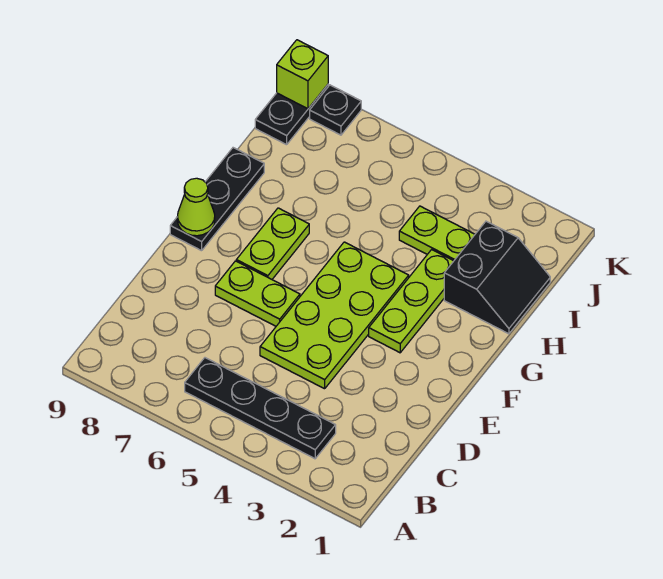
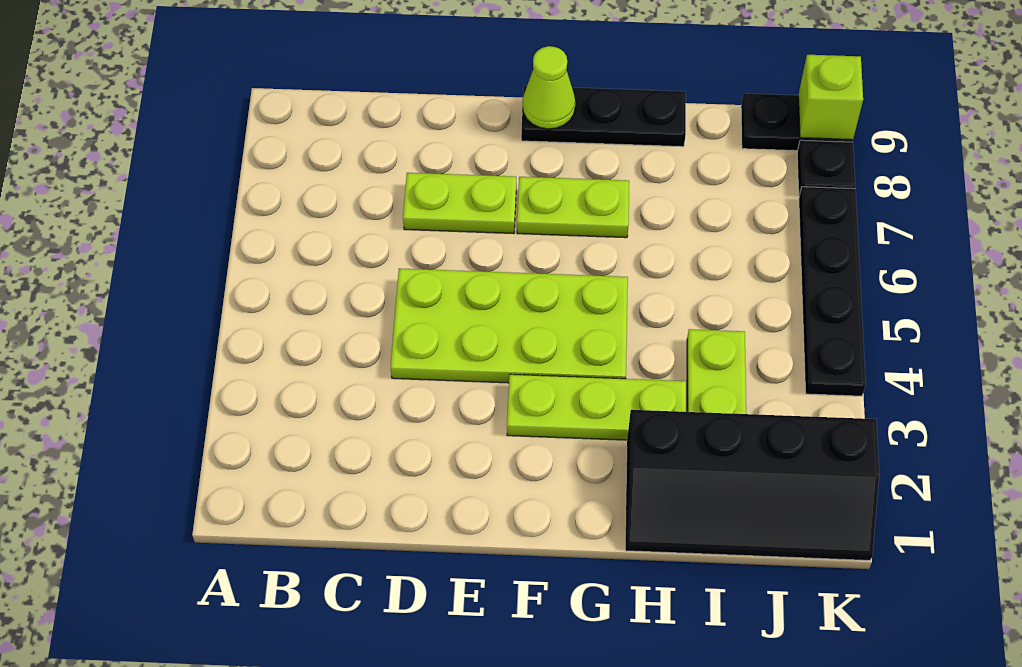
black plate B3:B6 level 1 -> black plate K4:K7 level 1
lime plate E6:E7 level 1 -> lime plate D7:E7 level 1
black slope H1:I2 level 1 top 2 -> black slope H1:K2 level 1 top 2

